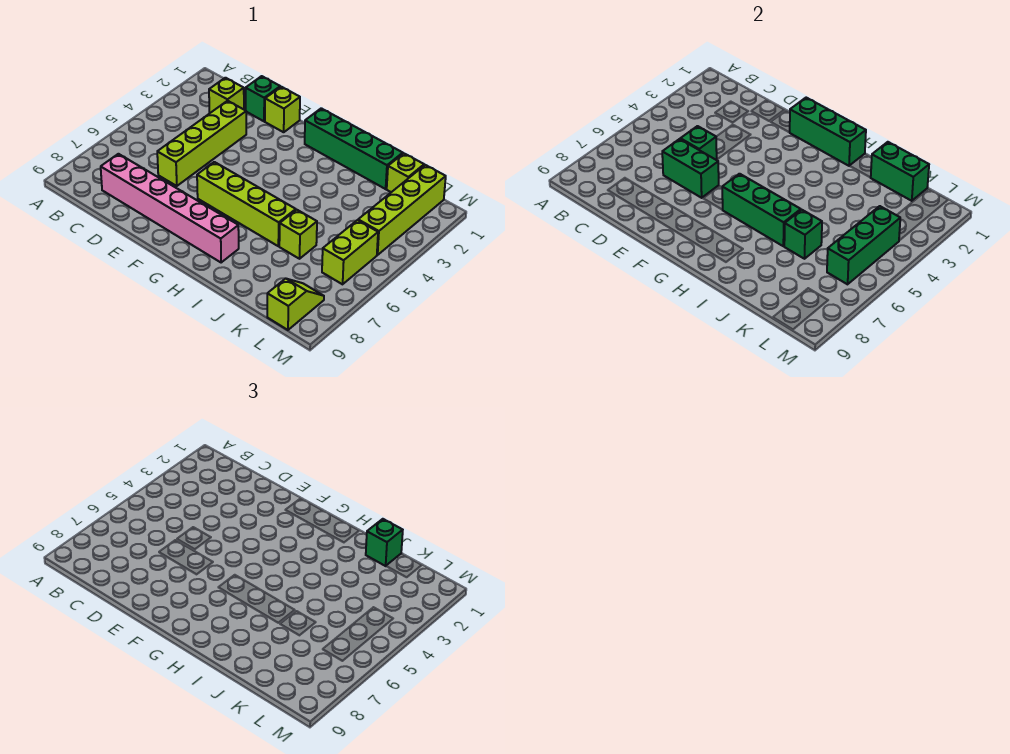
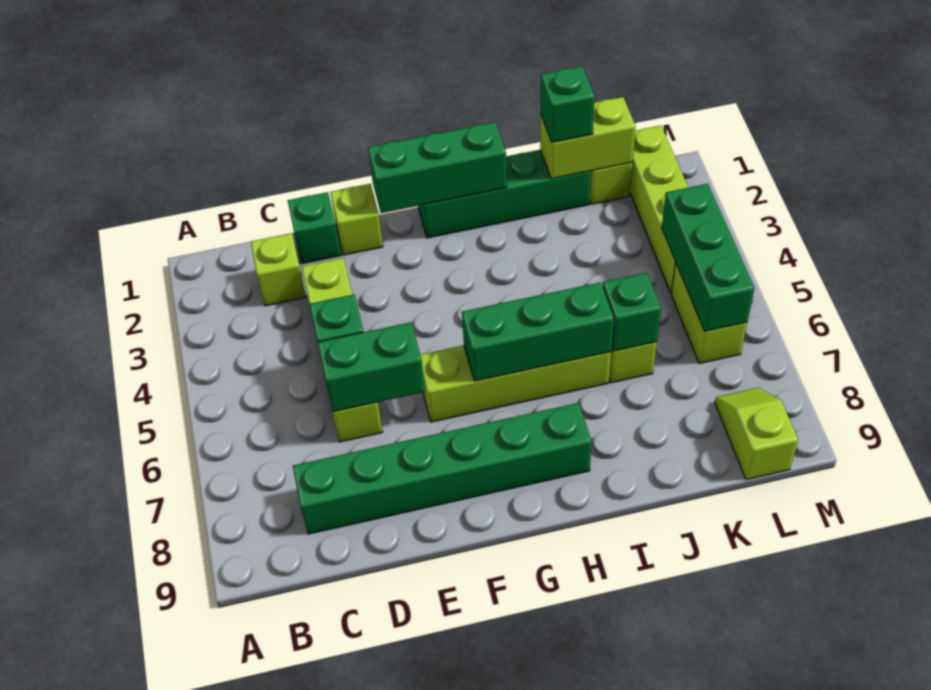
pink brick C8:H8 level 1 -> green brick C8:H8 level 1
green brick J1:K1 level 2 -> lime brick J1:K1 level 2

